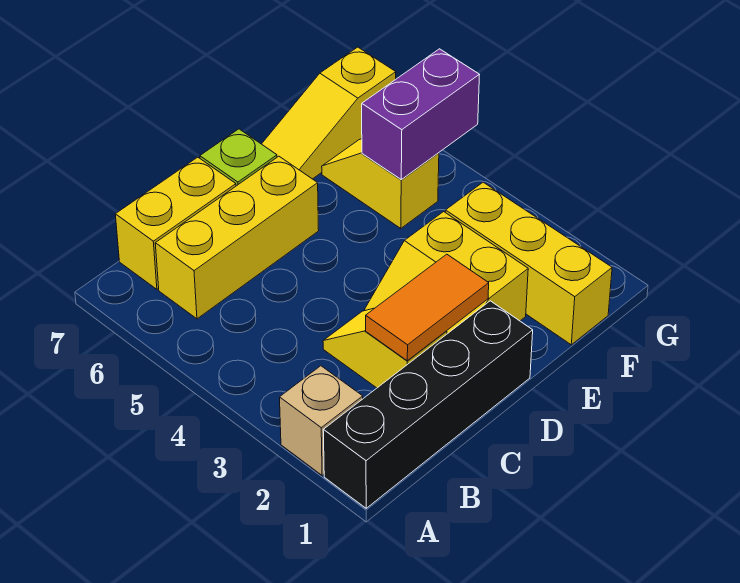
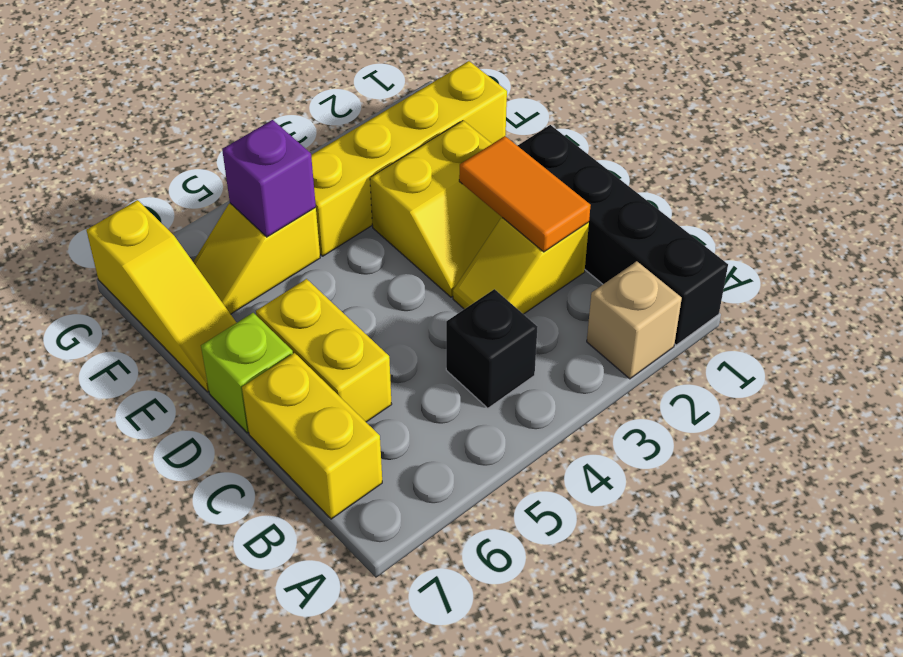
none -> black brick B4 level 1
yellow brick B6:D6 level 1 -> yellow brick C6:D6 level 1
yellow brick F1:F3 level 1 -> yellow brick F1:F4 level 1
purple brick F5:G5 level 2 -> purple brick F5 level 2

